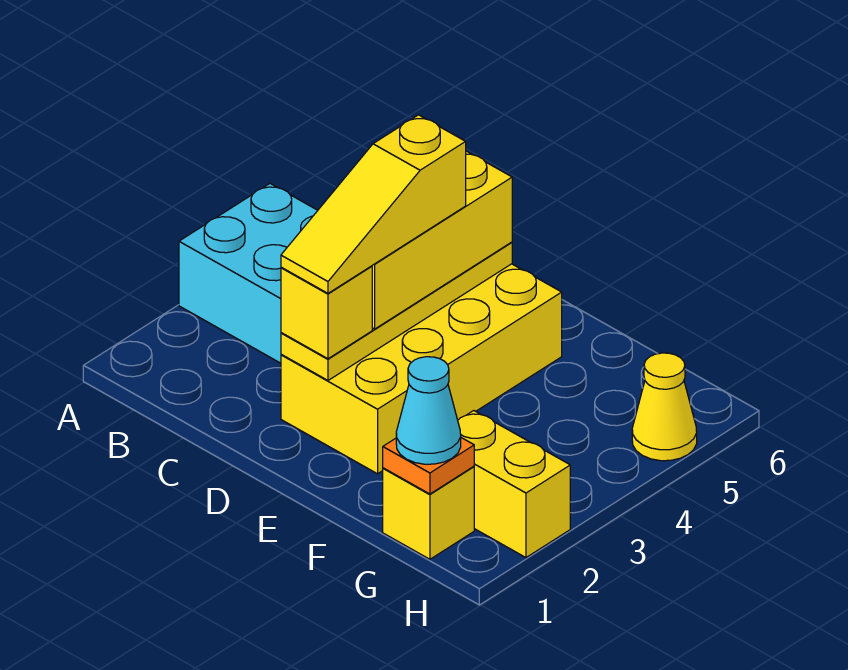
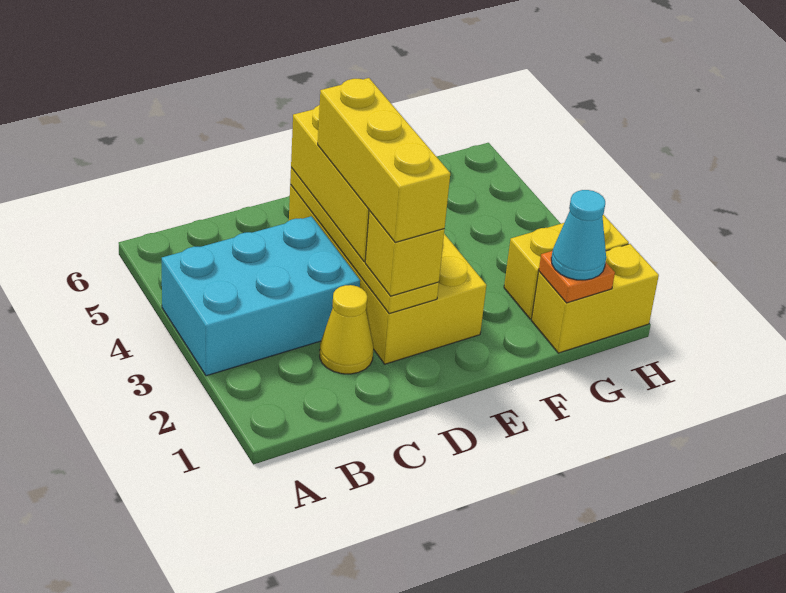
yellow slope D2:D4 level 4 top 4 -> yellow brick D2:D4 level 4
yellow brick G1 level 1 -> yellow brick G1:H1 level 1
yellow cone H5 level 1 -> yellow cone C2 level 1

